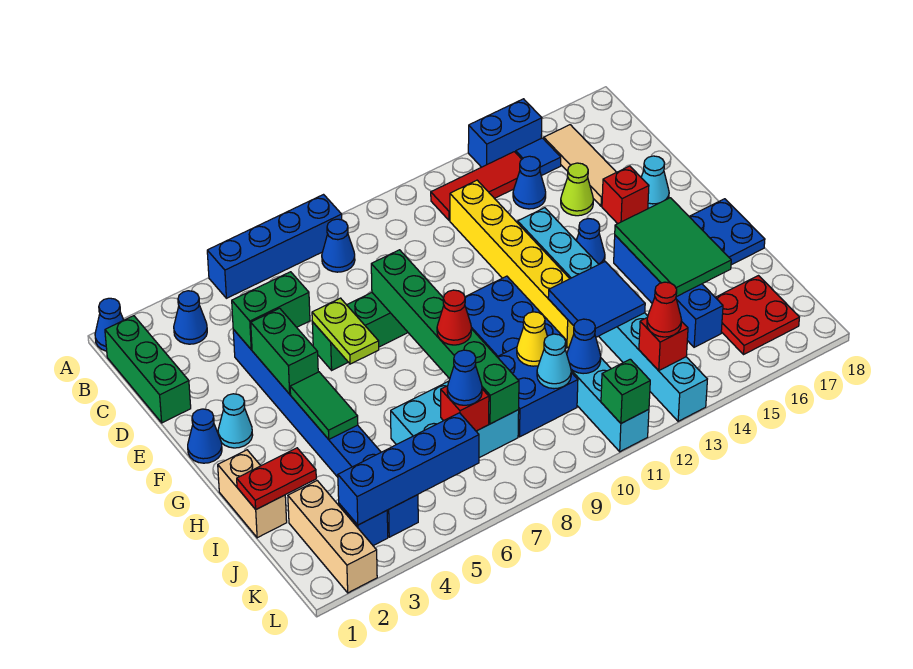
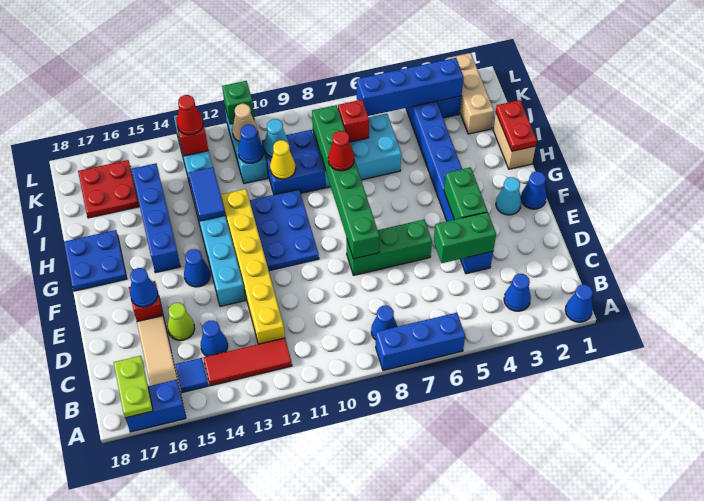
blue brick A5:A8 level 1 -> blue brick A6:A8 level 1
blue brick A14:A15 level 1 -> blue brick A16:A17 level 1
green brick B1:D1 level 1 -> none
lime plate E6:F6 level 2 -> lime plate A17:B17 level 2
cyan cone E17 level 1 -> none
green tile G4:H4 level 2 -> none
green tile G15:I16 level 2 -> none
blue tile H12:I13 level 2 -> blue tile H13:I13 level 2
red plate I1:I2 level 2 -> red plate H1:I1 level 2
blue cone J7 level 3 -> blue cone E16 level 2
none -> tan cone K11 level 2

